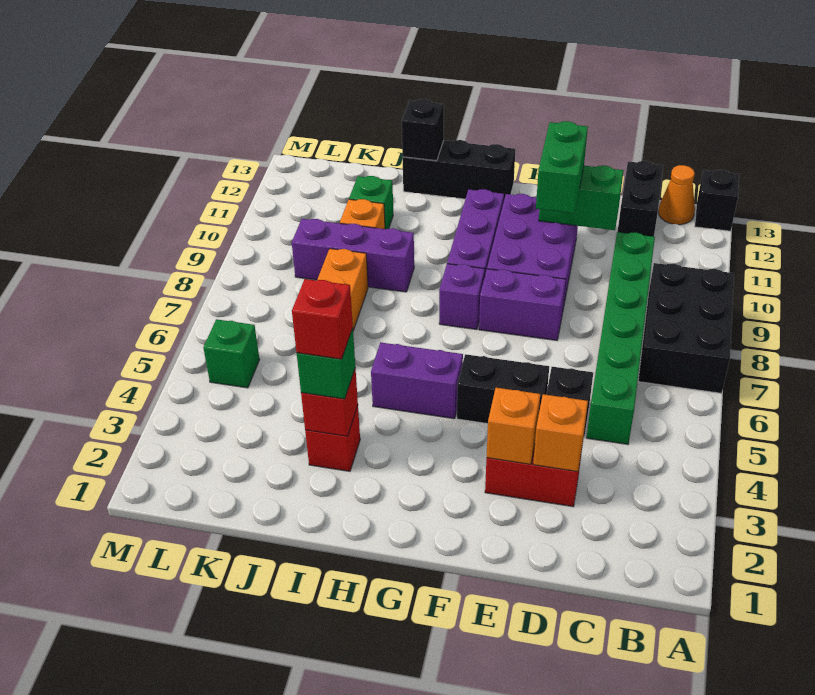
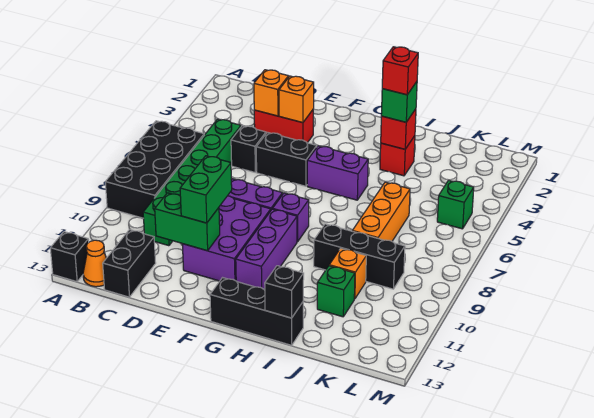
black brick A7:B9 level 1 -> black brick A6:B9 level 1
purple brick I9:K9 level 1 -> black brick I9:K9 level 1

